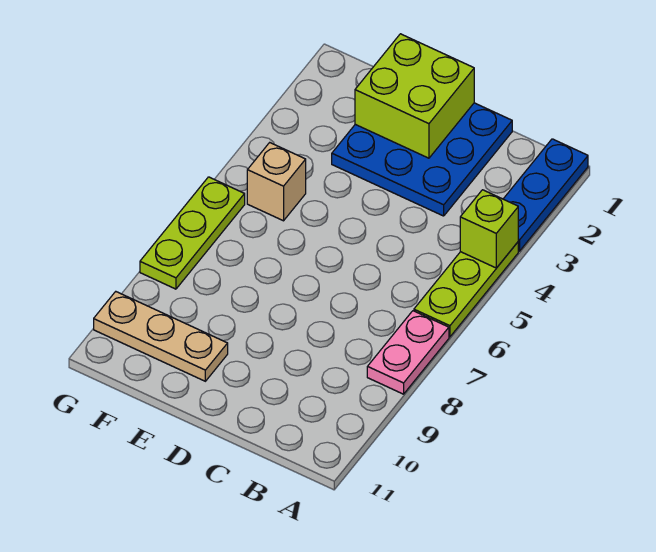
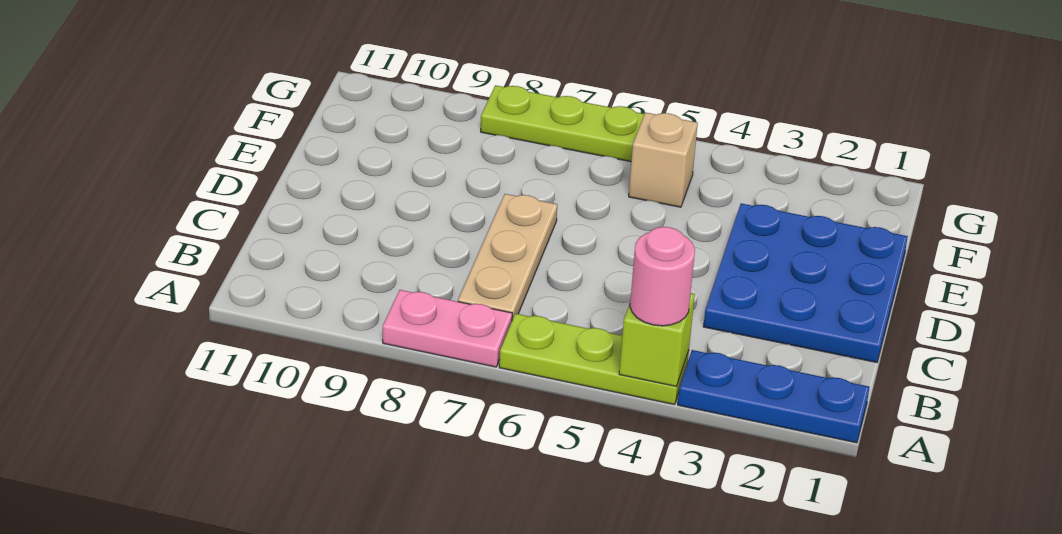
none -> pink round brick A4 level 3
lime brick D1:E2 level 2 -> none
tan plate E10:G10 level 1 -> tan plate B7:D7 level 1

